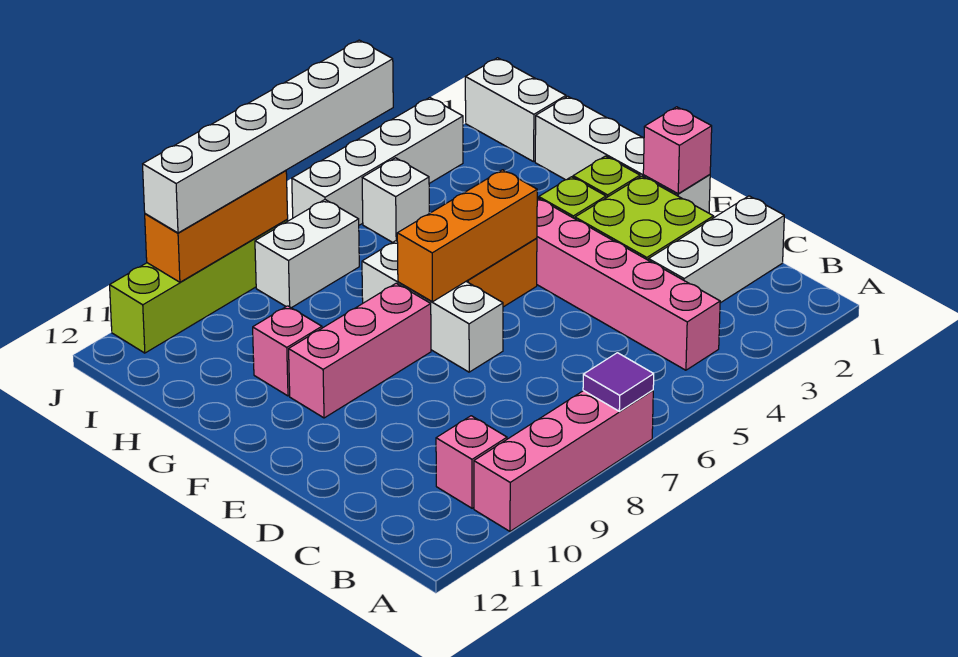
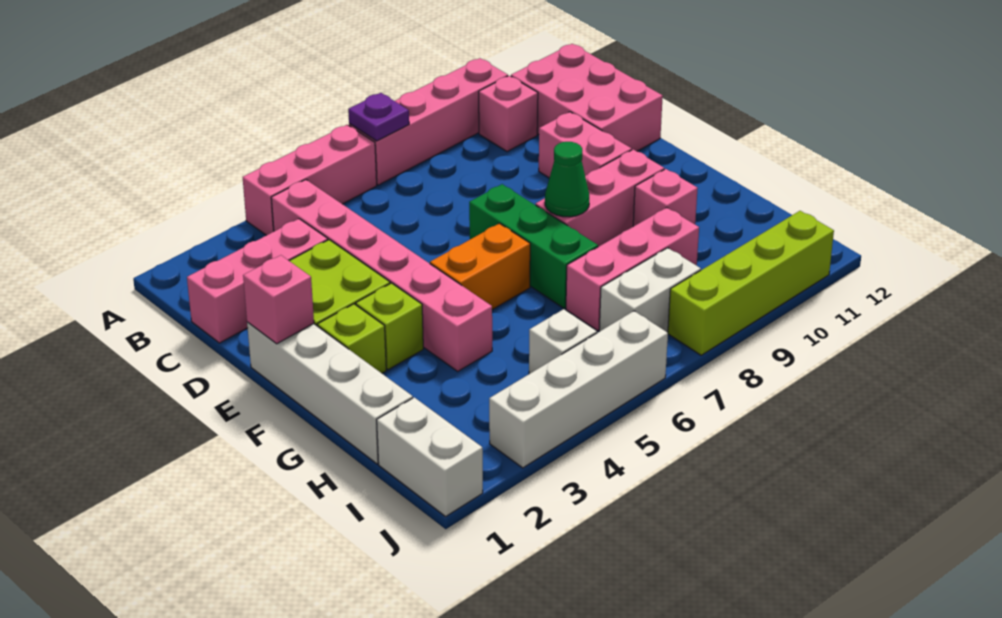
none -> pink brick A4:A6 level 1
purple tile A7 level 2 -> purple plate A7 level 2
none -> pink brick B11:D12 level 1
white brick C1:C3 level 1 -> pink brick C1:C3 level 1
none -> pink brick D10:E10 level 1
white brick E7:G7 level 1 -> green brick E7:G7 level 1
orange brick F5:F7 level 2 -> none
none -> green cone F8 level 2
none -> pink brick H7:H9 level 1
white brick J5:J10 level 3 -> none
orange brick J8:J10 level 2 -> none

